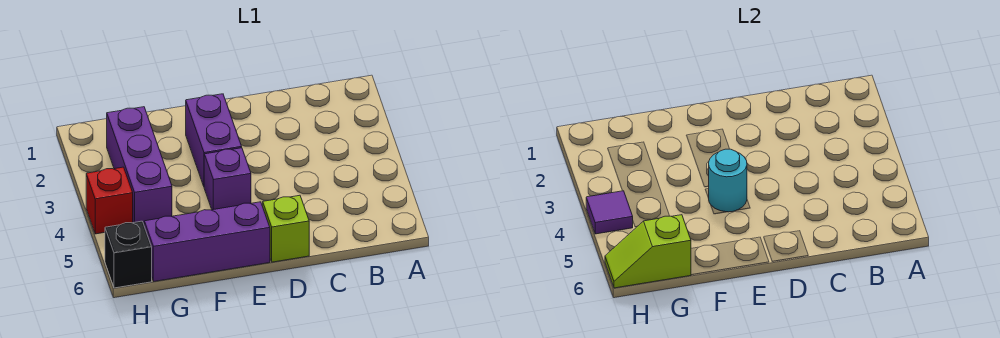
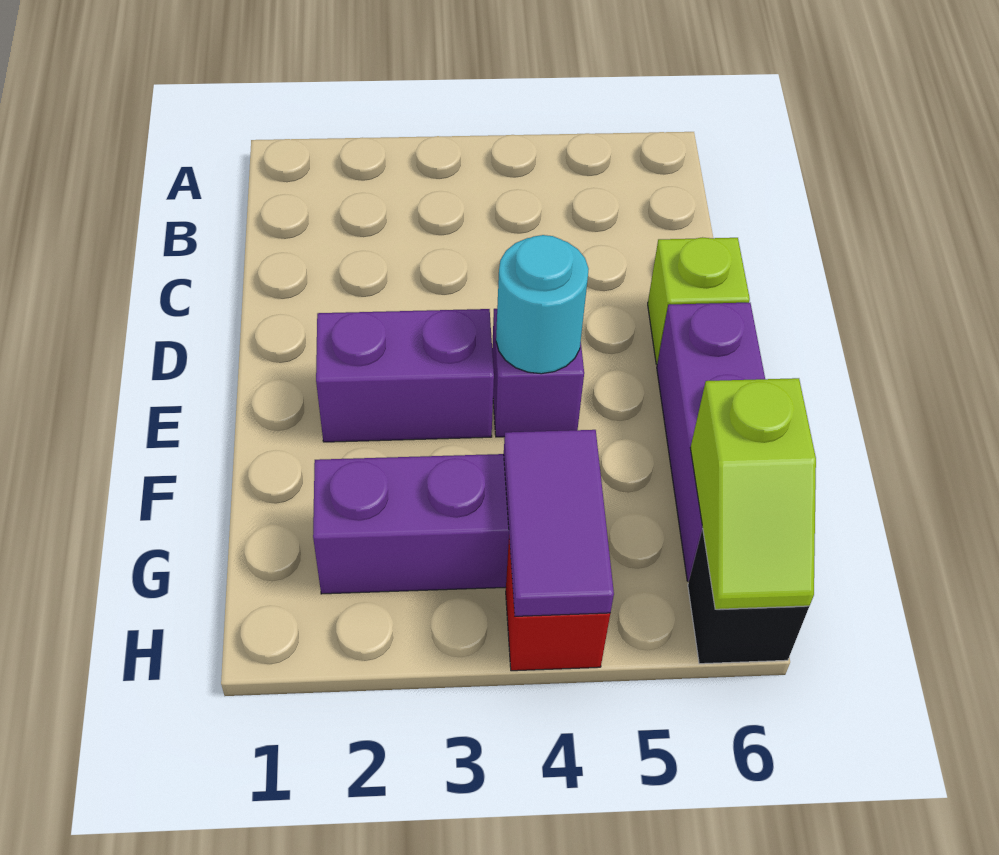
purple tile H4 level 2 -> purple tile G4:H4 level 2

